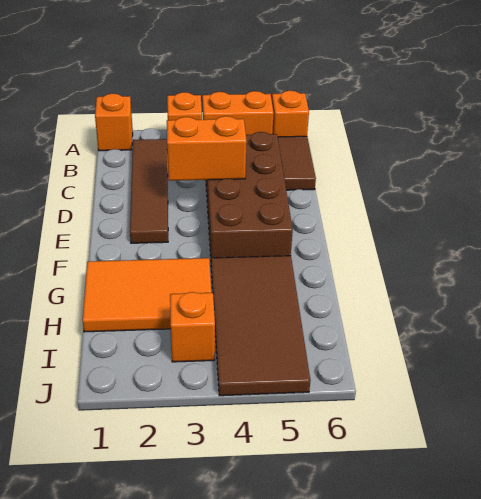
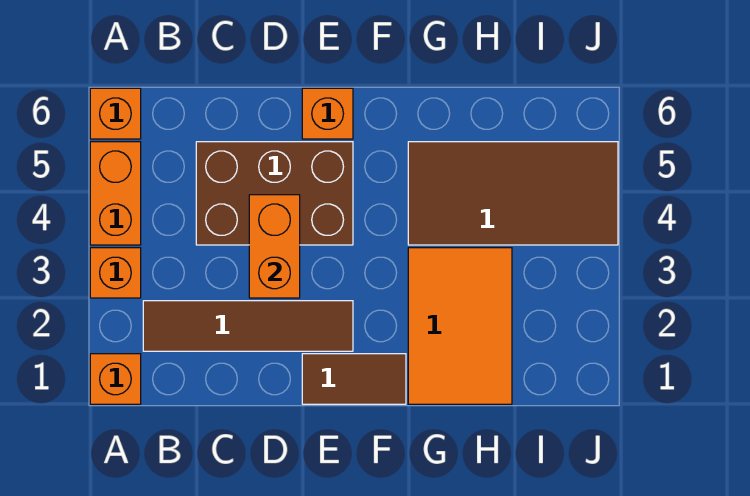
brown tile B6:C6 level 1 -> brown tile E1:F1 level 1
brown brick C4:F5 level 1 -> brown brick C4:E5 level 1
orange brick I3 level 1 -> orange brick E6 level 1

